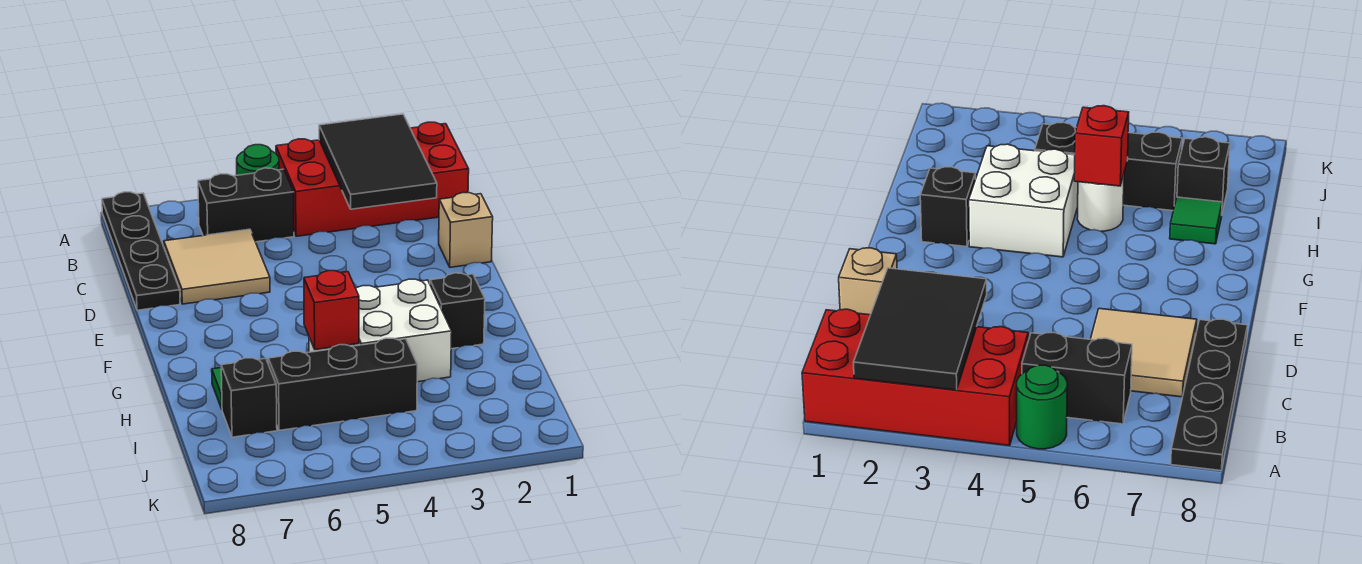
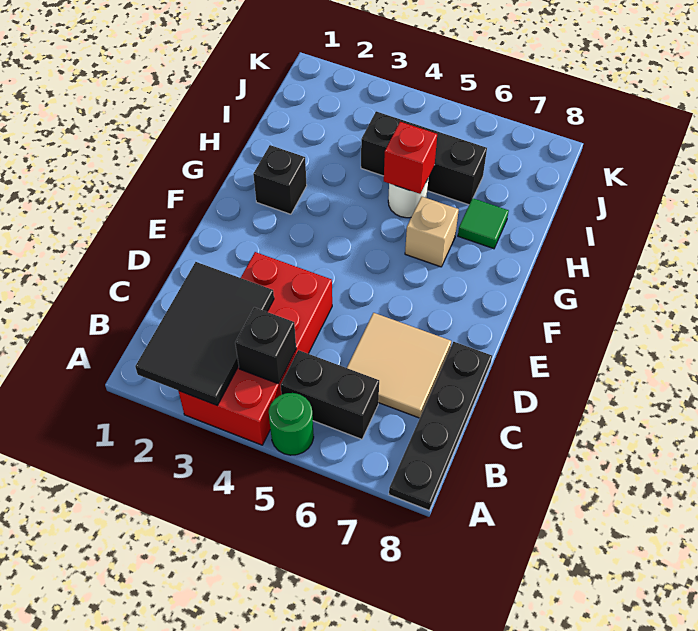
red brick A1:B4 level 1 -> red brick A3:D4 level 1
tan brick D1 level 1 -> tan brick G6 level 1
white brick G3:H4 level 1 -> none
black brick I7 level 1 -> black brick B4 level 2

